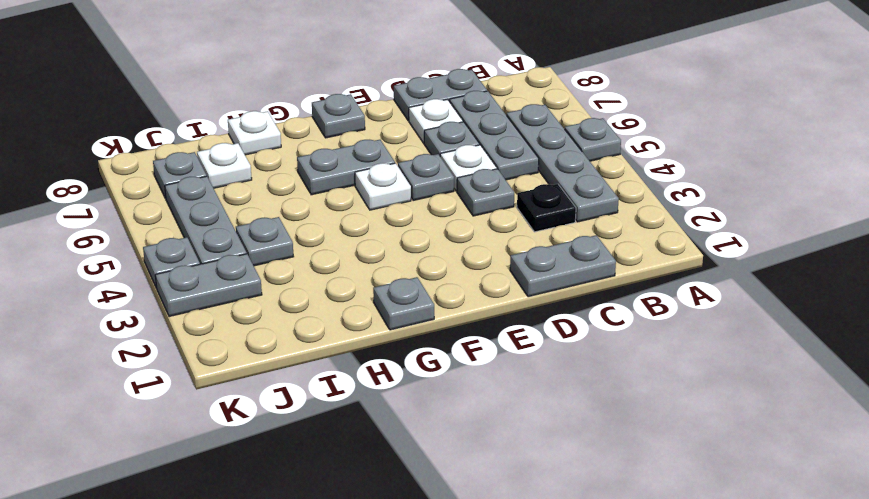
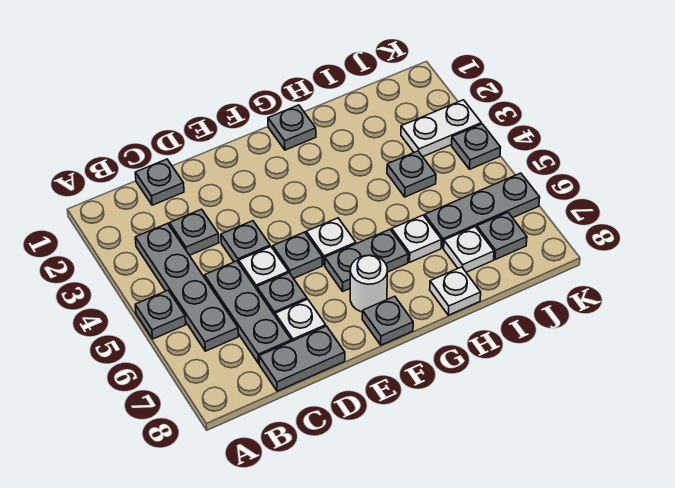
grey plate C1:D1 level 1 -> grey plate C1 level 1
black plate C3 level 1 -> grey plate C3 level 1
none -> white round brick F7 level 1
none -> white plate H6 level 1
grey plate J3:K3 level 1 -> white plate J3:K3 level 1
grey plate J4:J6 level 1 -> grey plate I6:K6 level 1

